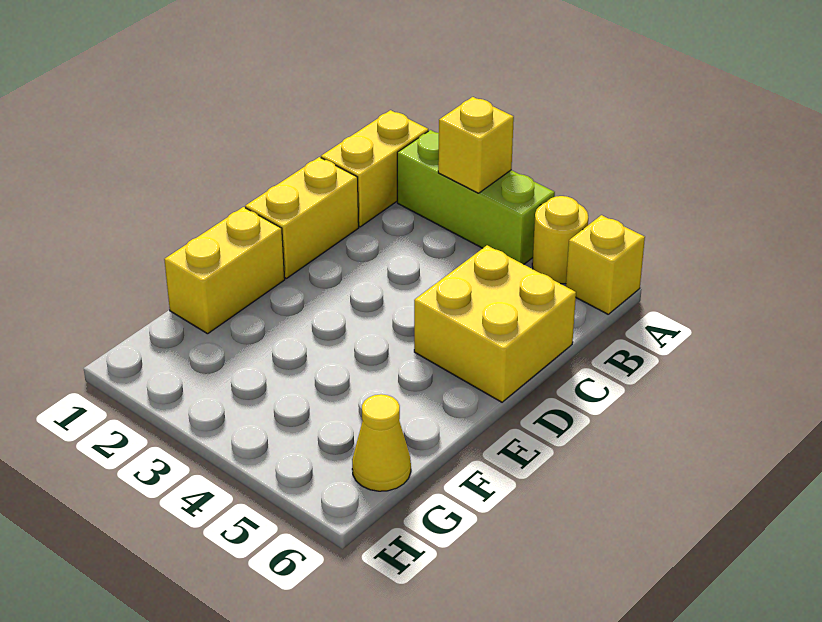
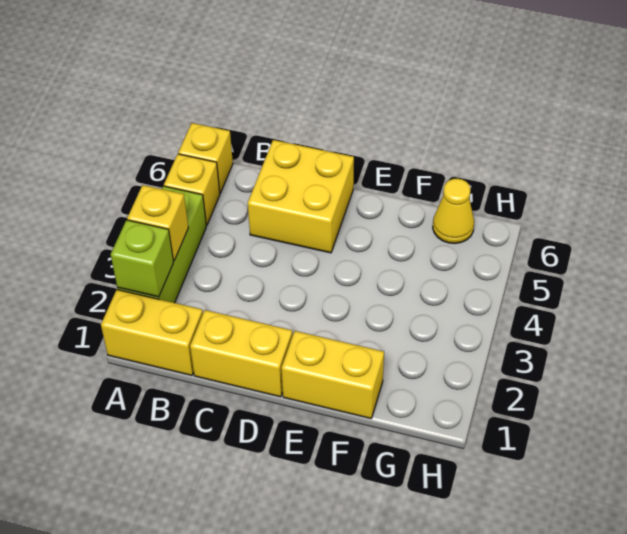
none -> lime brick A2 level 2
yellow round brick A5 level 1 -> yellow brick A5 level 1

